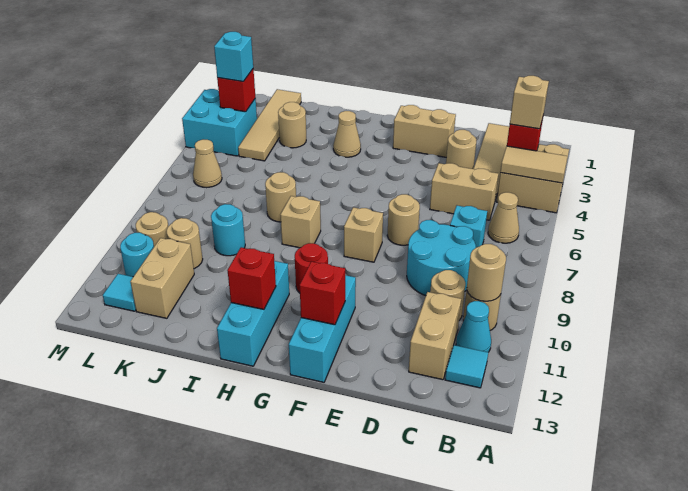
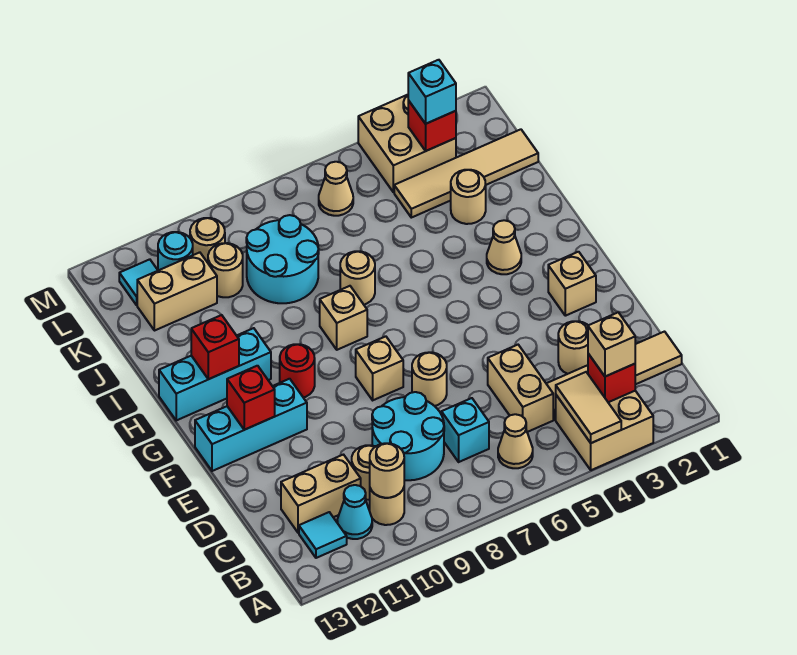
tan brick E2:F2 level 1 -> tan brick F2 level 1
cyan round brick J9 level 1 -> cyan round brick J8:K9 level 1
cyan brick L3:M4 level 1 -> tan brick L3:M4 level 1

